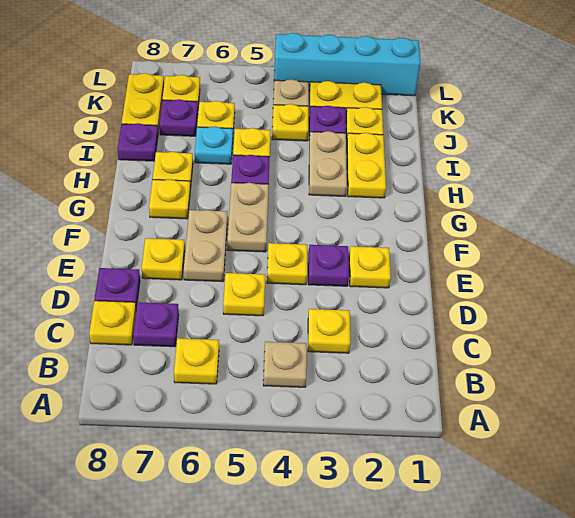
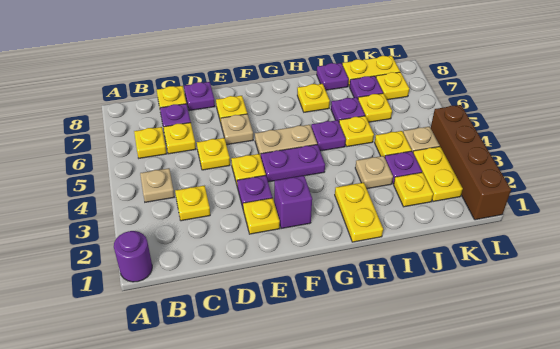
none -> purple round brick A1 level 1
tan plate E6:F6 level 1 -> tan plate E6 level 1
none -> purple brick F2 level 1
none -> purple plate F4:G4 level 1
yellow plate G7 level 1 -> yellow plate C6 level 1
yellow plate H2:I2 level 1 -> yellow plate H1:H2 level 1
tan plate H3:I3 level 1 -> tan plate I3 level 1
cyan plate I6 level 1 -> purple plate I6 level 1
cyan brick L1:L4 level 1 -> brown brick L1:L4 level 1

